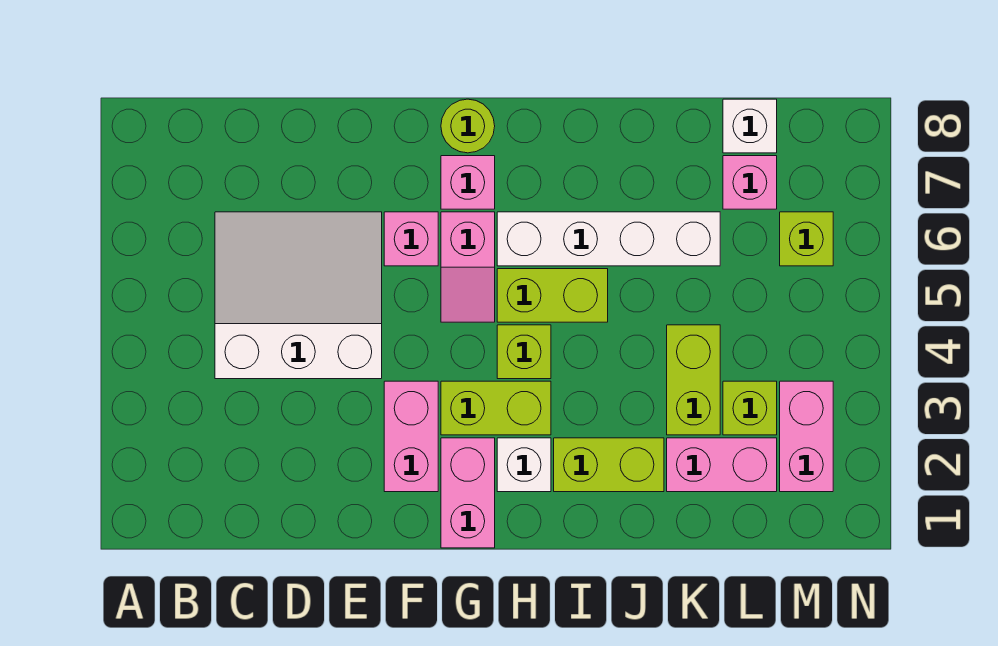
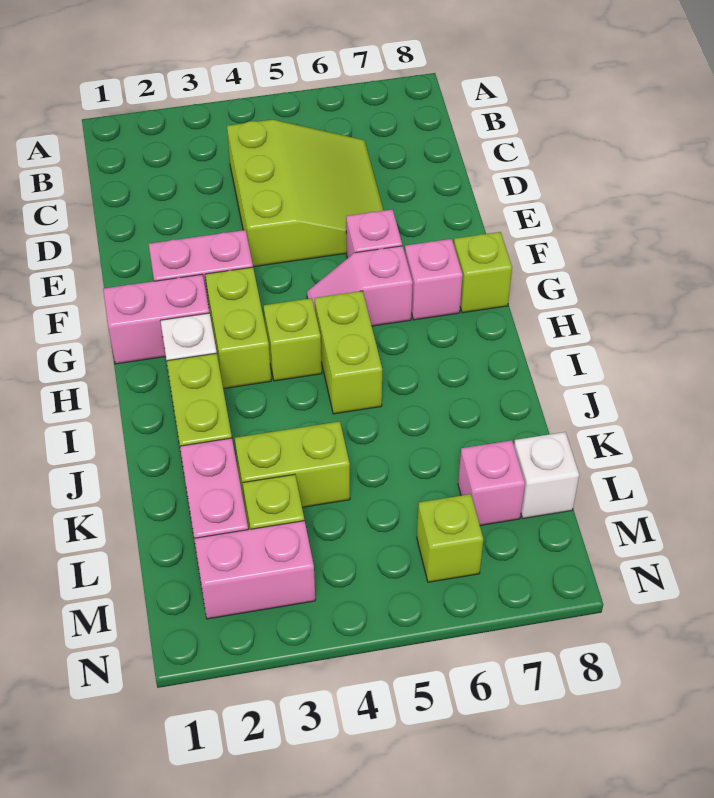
white slope C4:E6 level 1 top 4 -> lime slope C4:E6 level 1 top 4
lime round brick G8 level 1 -> lime brick G8 level 1
white brick H6:K6 level 1 -> none

